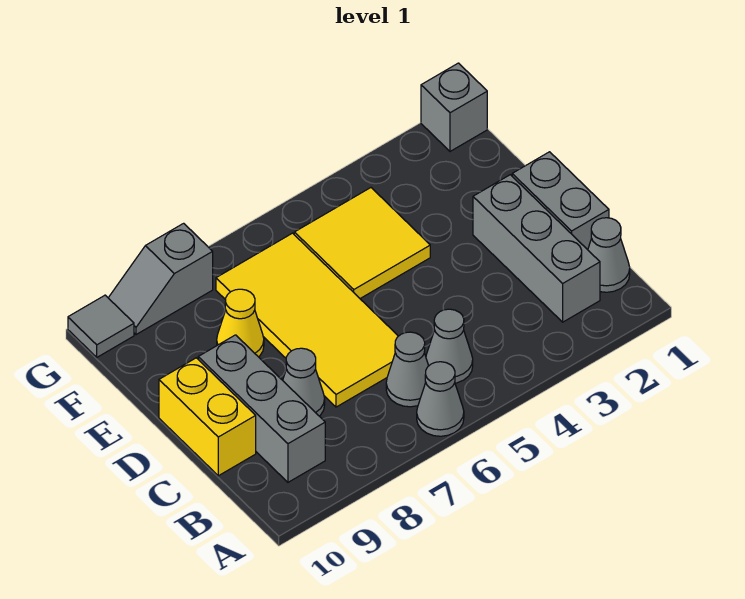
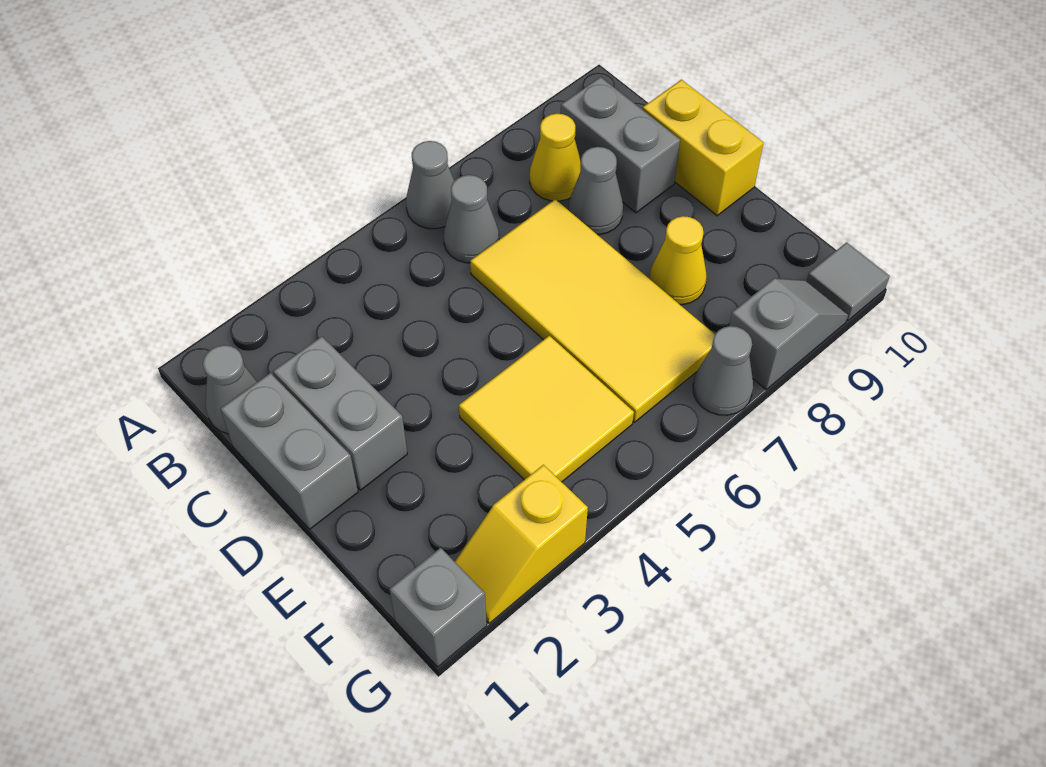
grey brick B2:D2 level 1 -> grey brick C2:D2 level 1
grey cone B5 level 1 -> grey cone G7 level 1
none -> yellow cone B8 level 1
grey brick B9:D9 level 1 -> grey brick B9:C9 level 1
none -> yellow slope G2:G3 level 1 top 3

